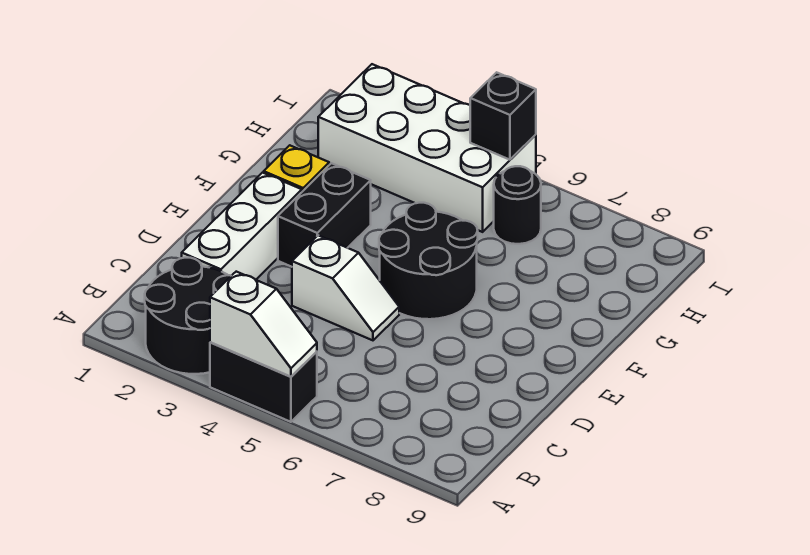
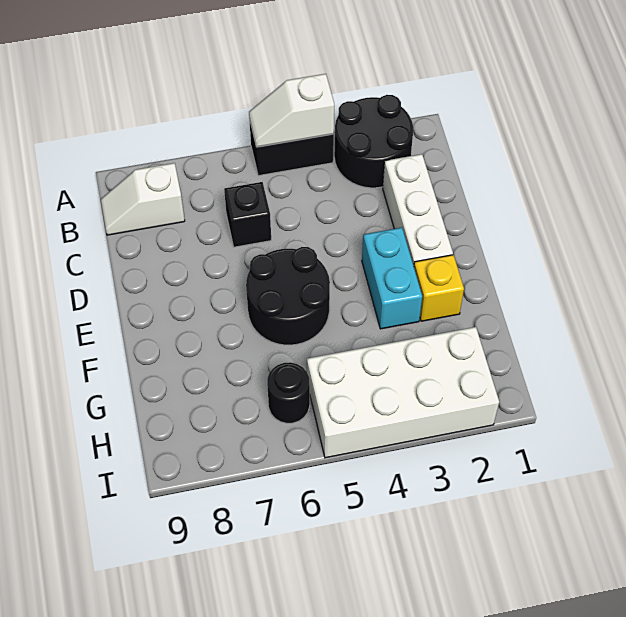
white slope D4:D5 level 1 top 4 -> white slope B8:B9 level 1 top 8
black brick E3:F3 level 1 -> cyan brick E3:F3 level 1
black brick I5 level 2 -> black brick C6 level 1

